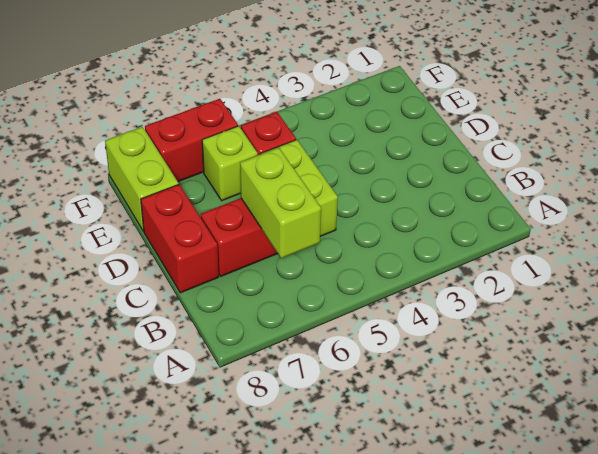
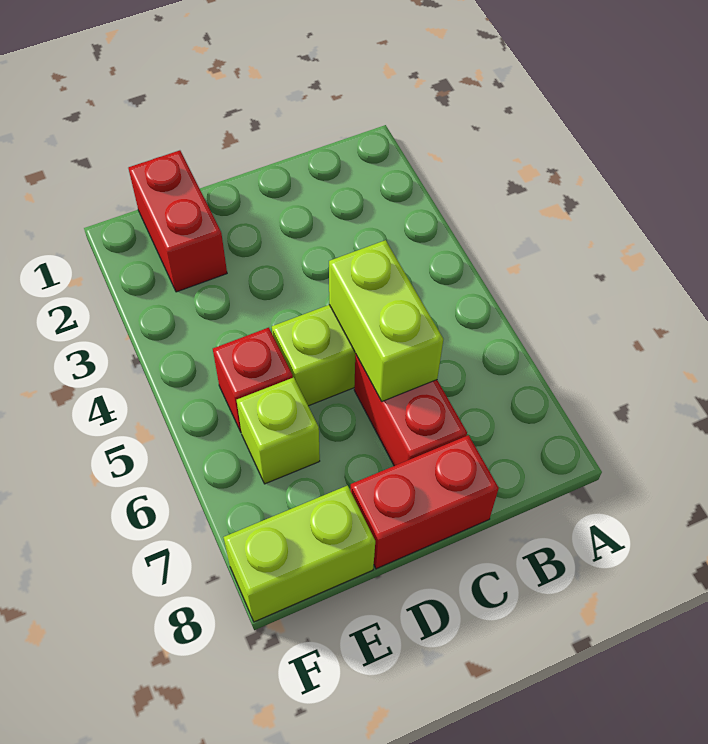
lime brick B6:C6 level 2 -> lime brick C5:C6 level 2
red brick F6:F7 level 1 -> red brick E1:E2 level 1

